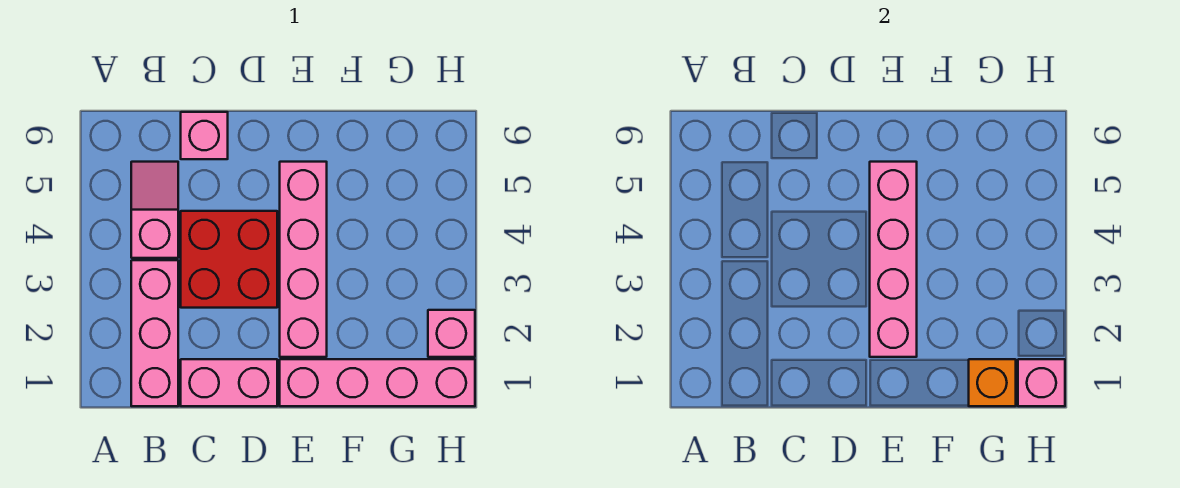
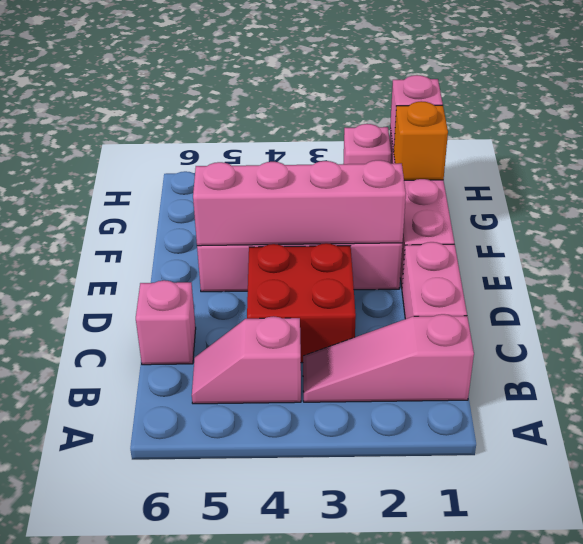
pink brick B1:B3 level 1 -> pink slope B1:B3 level 1 top 1

